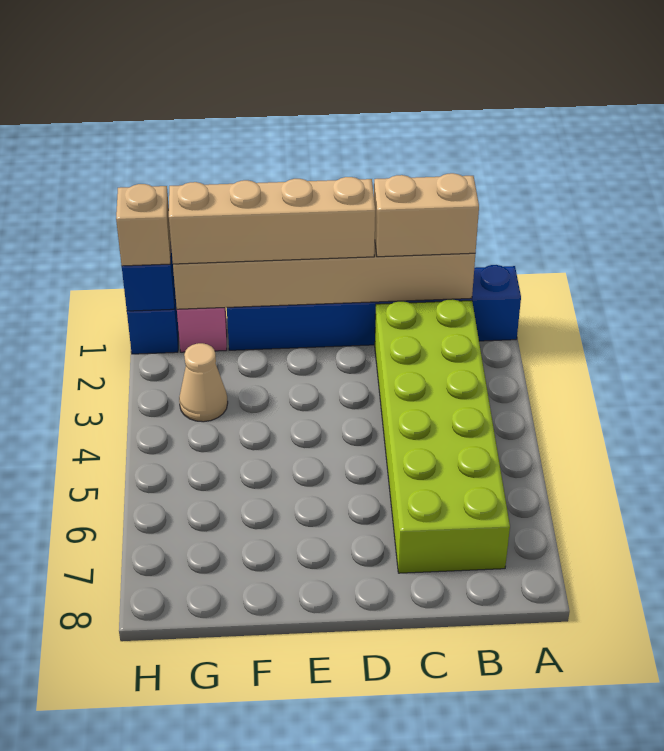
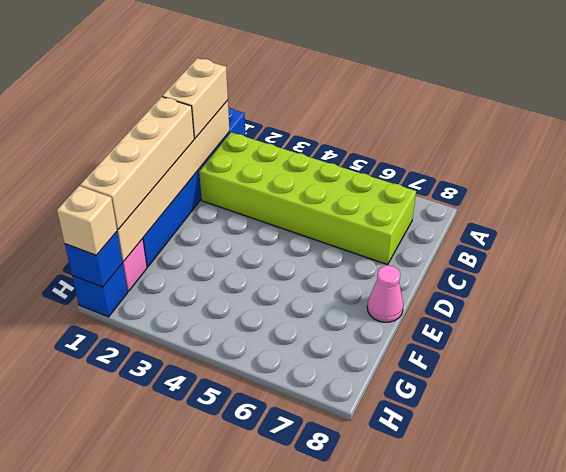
none -> pink cone E8 level 1
tan cone G3 level 1 -> none

